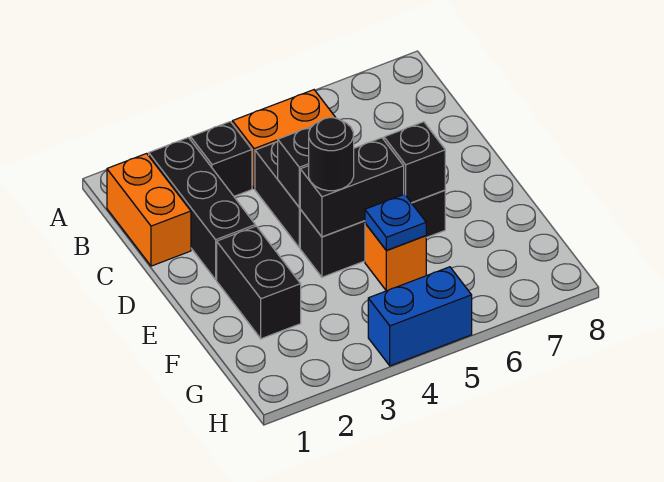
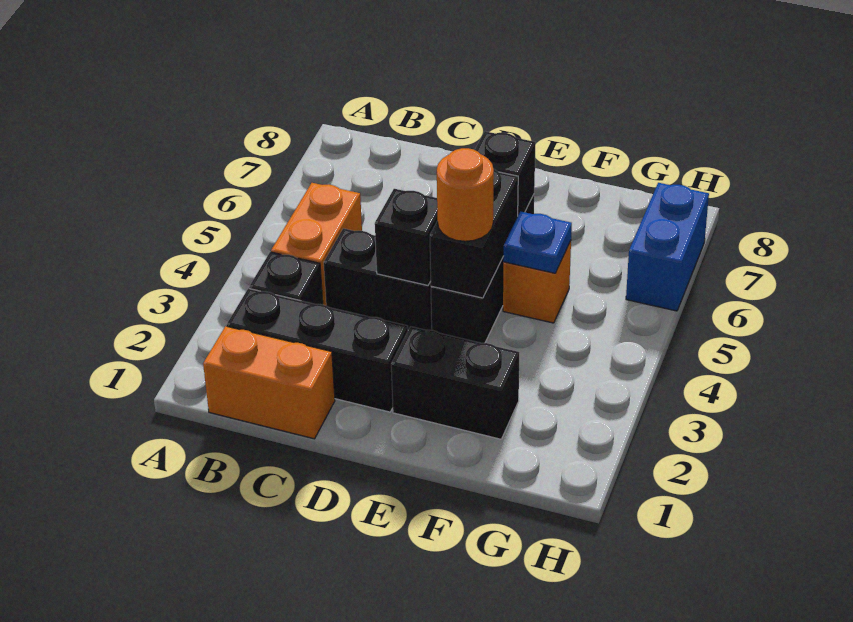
black round brick E4 level 3 -> orange round brick E4 level 3
blue brick H4:H5 level 1 -> blue brick H6:H7 level 1

